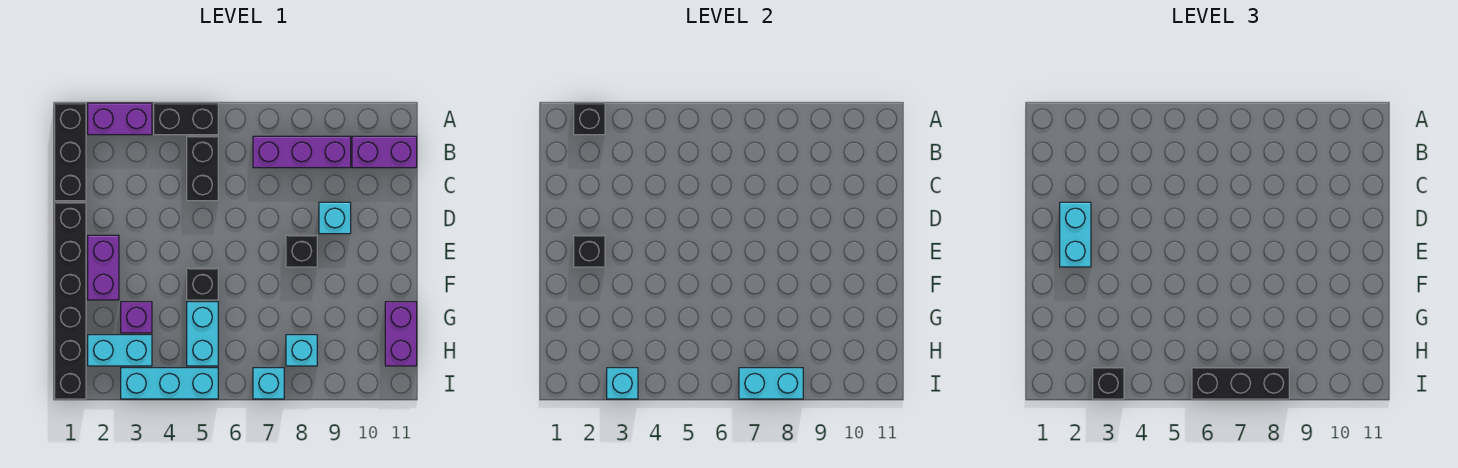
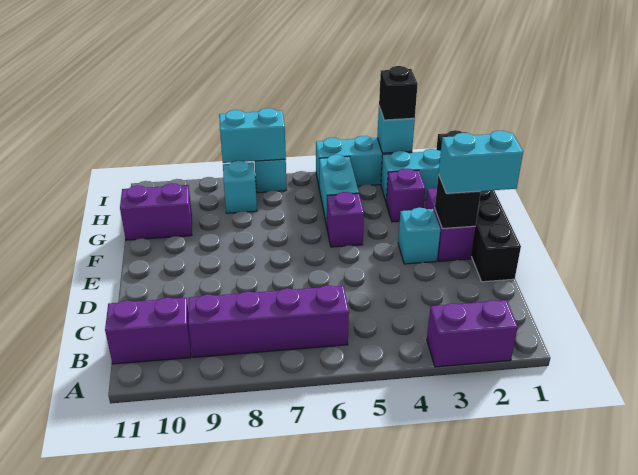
black brick A1:C1 level 1 -> none
black brick A2 level 2 -> none
black brick A4:A5 level 1 -> none
black brick B5:C5 level 1 -> none
purple brick B7:B9 level 1 -> purple brick B6:B9 level 1
cyan brick D2:E2 level 3 -> cyan brick E1:E2 level 3
cyan brick D9 level 1 -> cyan brick E3 level 1
black brick E8 level 1 -> none
black brick F5 level 1 -> purple brick F5 level 1
purple brick G11:H11 level 1 -> purple brick G10:G11 level 1
black brick I6:I8 level 3 -> none

